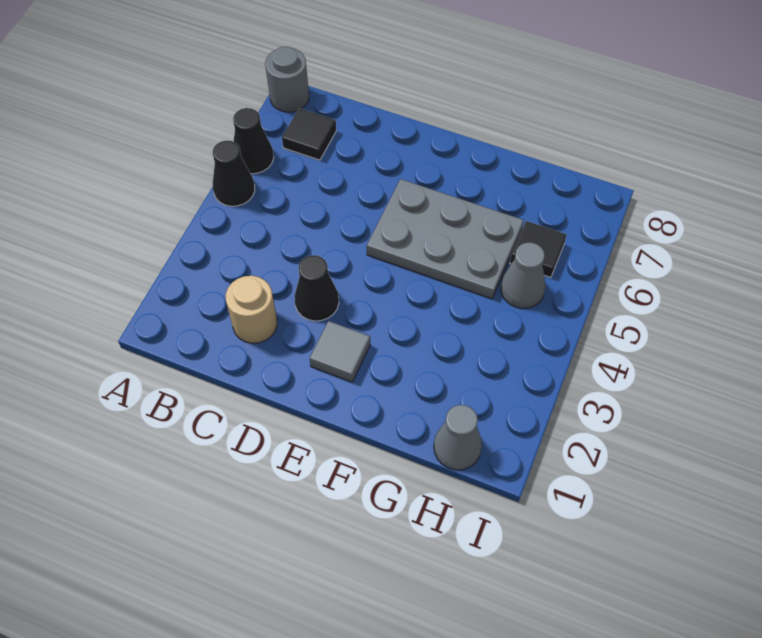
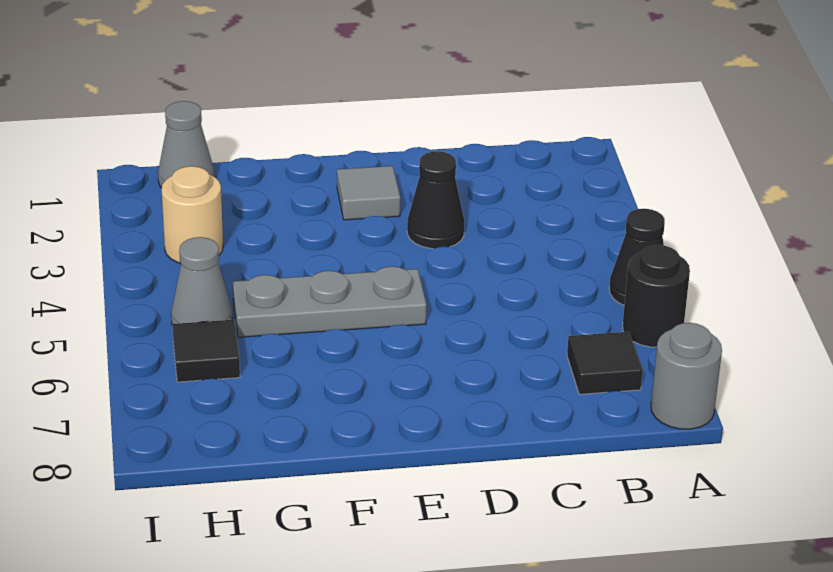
black cone A6 level 1 -> black round brick A6 level 1
tan round brick C2 level 1 -> tan round brick H3 level 1
grey plate E5:G6 level 1 -> grey plate E5:G5 level 1

